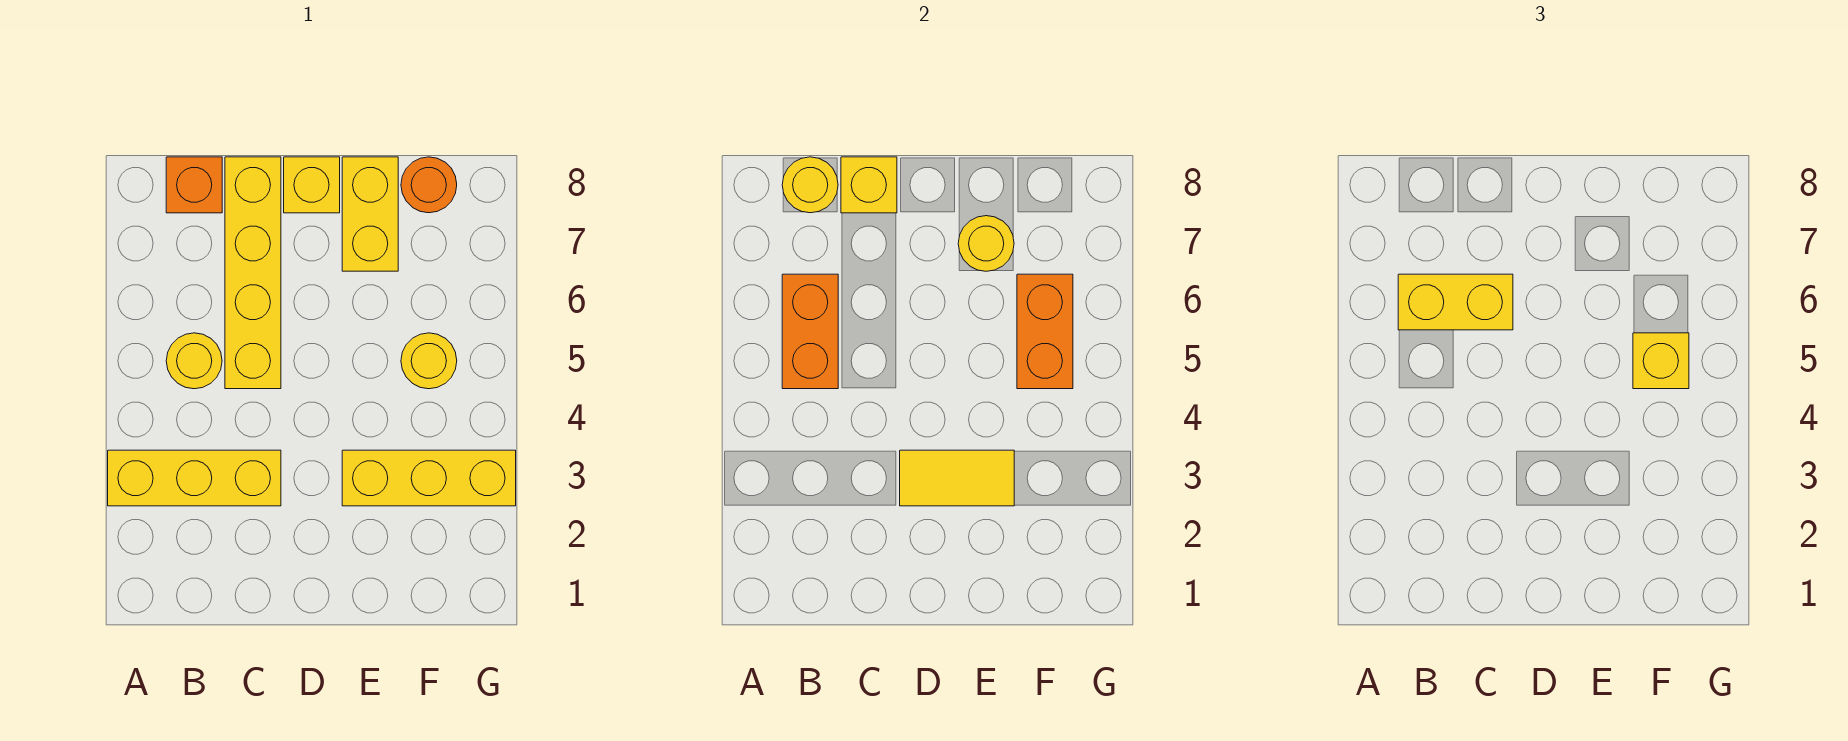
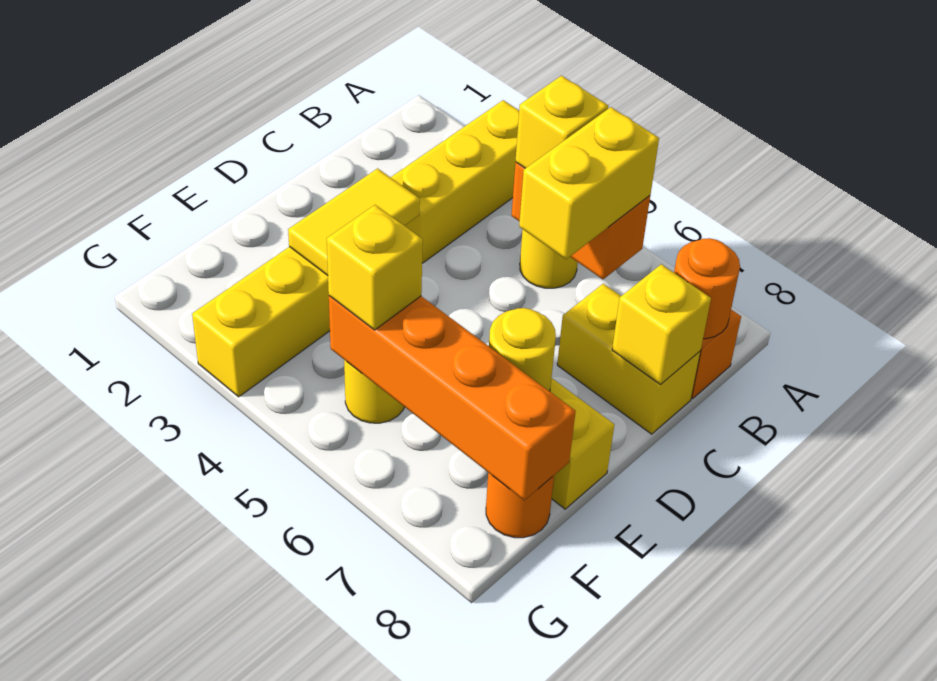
yellow round brick B8 level 2 -> orange round brick B8 level 2
yellow brick C5:C8 level 1 -> yellow brick C7:C8 level 1
yellow brick D8 level 1 -> yellow brick B5 level 3
orange brick F5:F6 level 2 -> orange brick F5:F8 level 2

